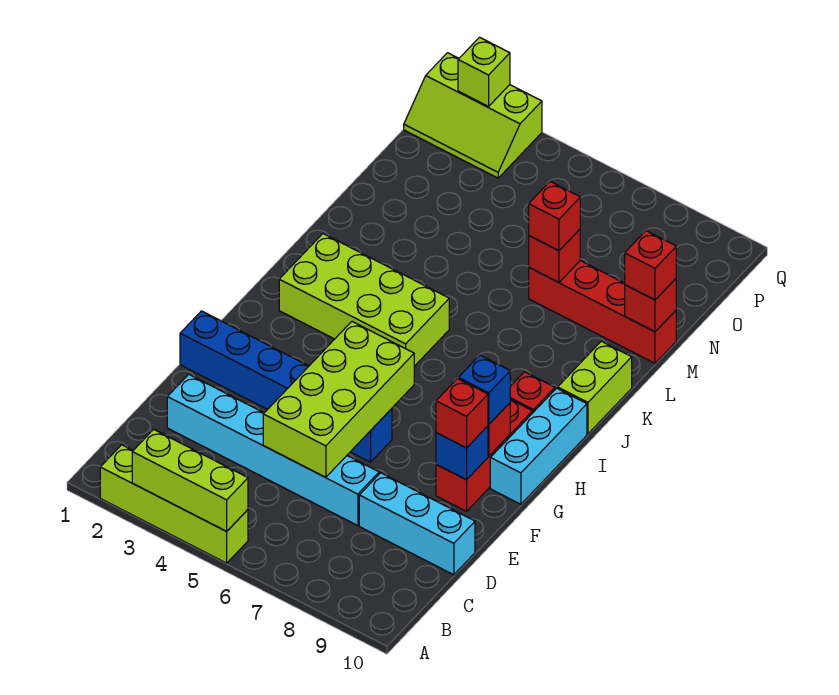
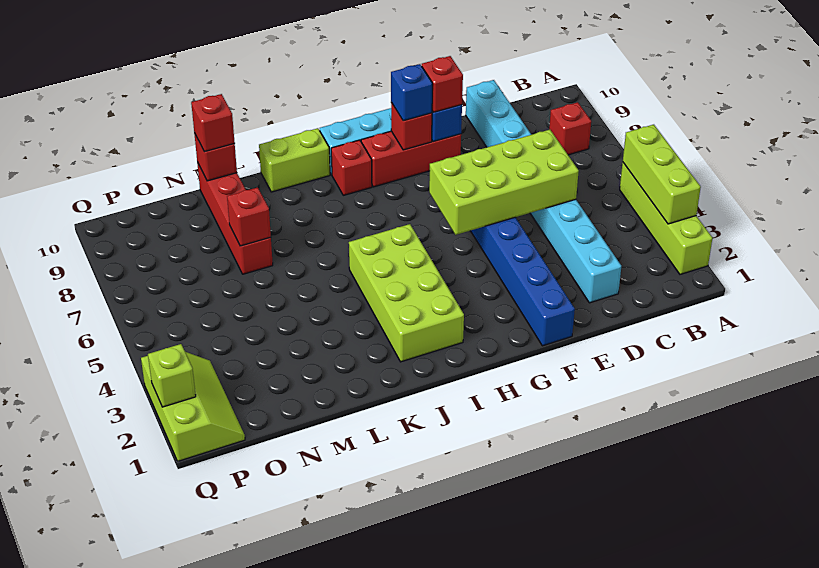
red brick M7 level 3 -> red brick B8 level 1

